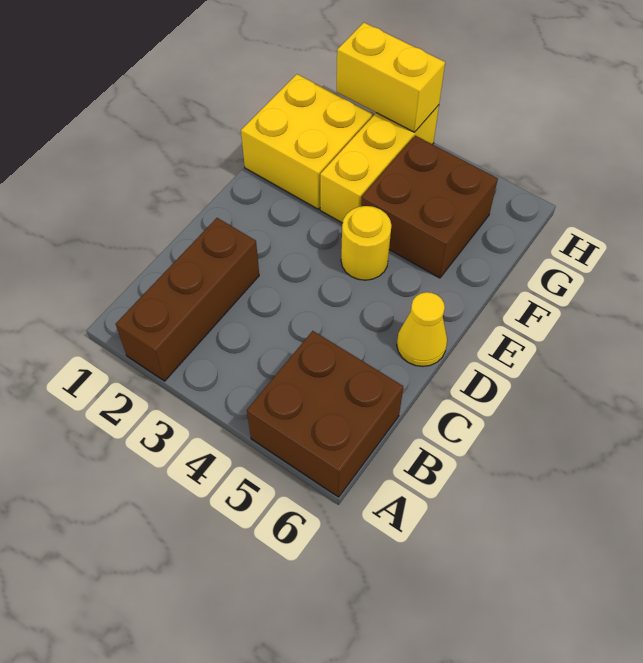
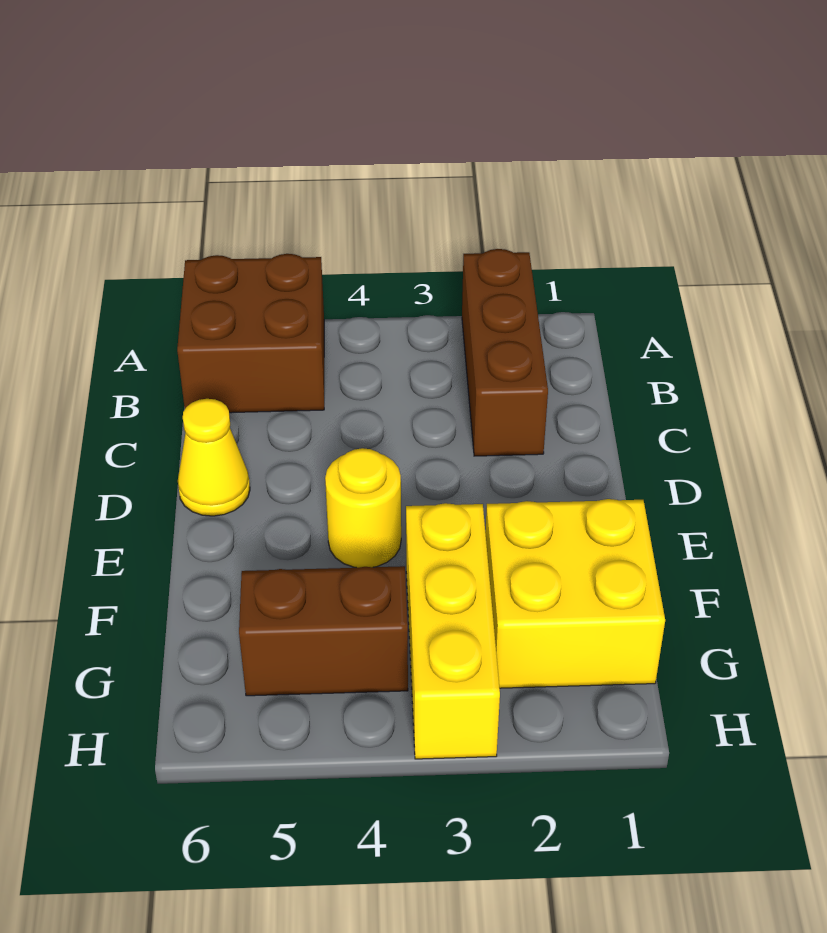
brown brick F4:G5 level 1 -> brown brick G4:G5 level 1
yellow brick H2:H3 level 2 -> none

